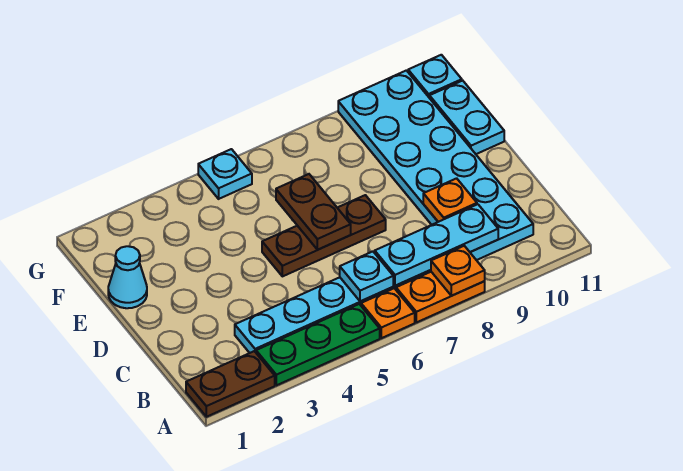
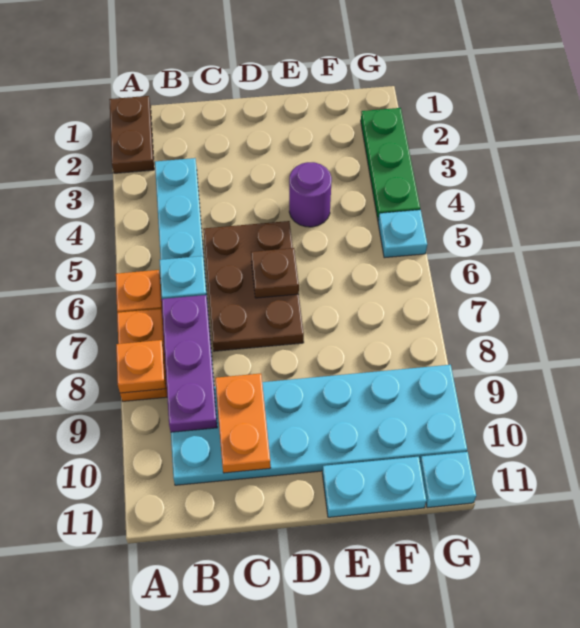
green plate A3:A5 level 1 -> green plate G2:G4 level 1
cyan plate B7:B9 level 2 -> purple plate B7:B9 level 2
orange plate C9 level 2 -> orange plate C9:C10 level 2
brown plate D5:D7 level 1 -> brown plate C5:D7 level 1
brown plate D6:E6 level 2 -> brown plate D6 level 2
cyan cone E1 level 1 -> none
none -> purple round brick E4 level 1

